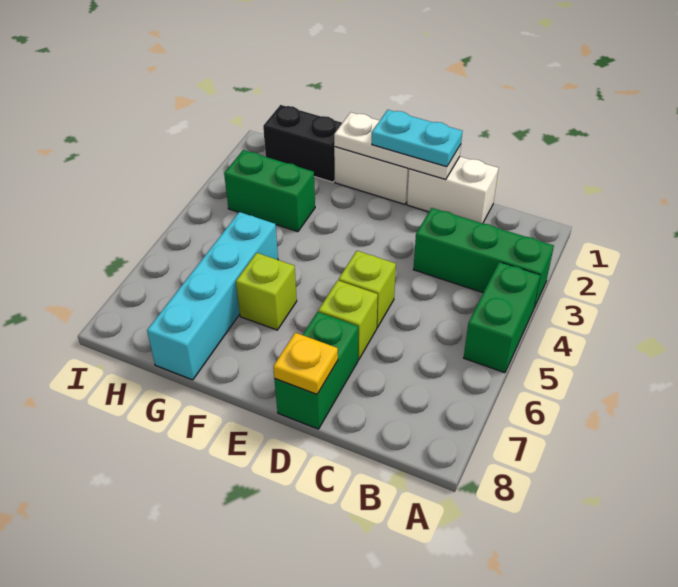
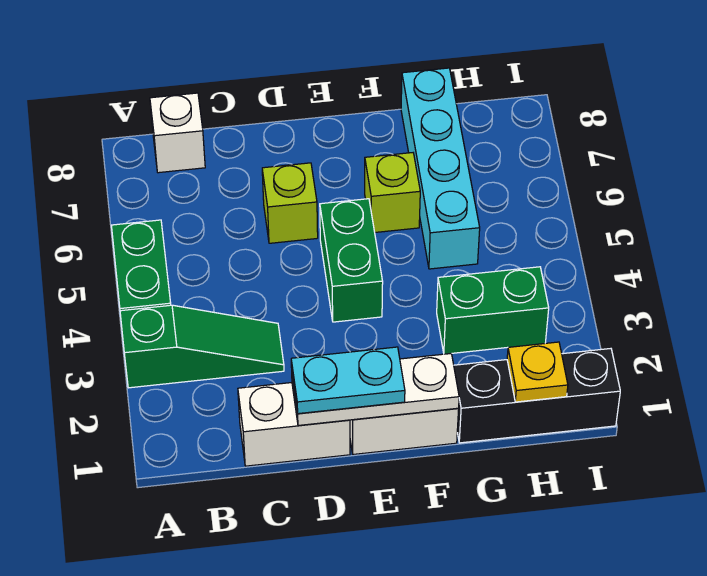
green brick A3:C3 level 1 -> green slope A3:C3 level 1 top A
none -> white brick B8 level 1
lime brick D5 level 1 -> none
green brick D7:D8 level 1 -> green brick E4:E5 level 1
yellow plate D8 level 2 -> yellow plate H1 level 2
black brick G1:H1 level 1 -> black brick G1:I1 level 1

